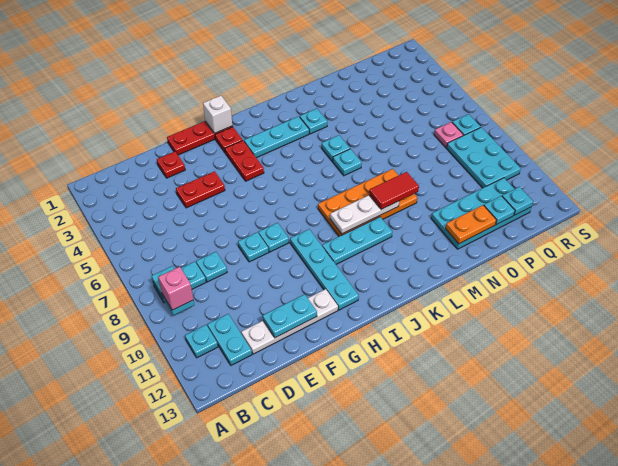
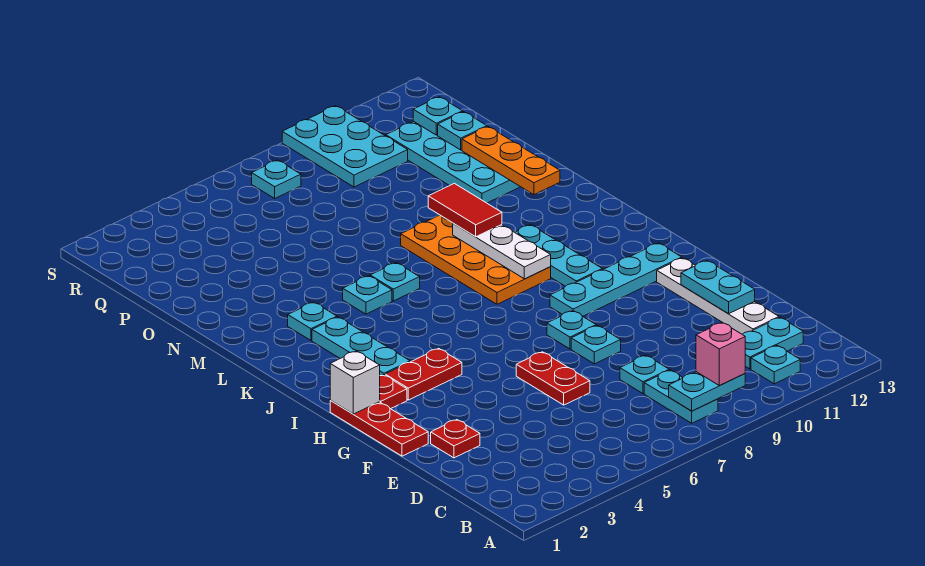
red plate E4:F4 level 1 -> red plate E6:F6 level 1
orange plate N12:O12 level 2 -> orange plate M12:O12 level 2
pink plate Q7 level 1 -> none
cyan plate Q8:R10 level 1 -> cyan plate Q9:S10 level 1

